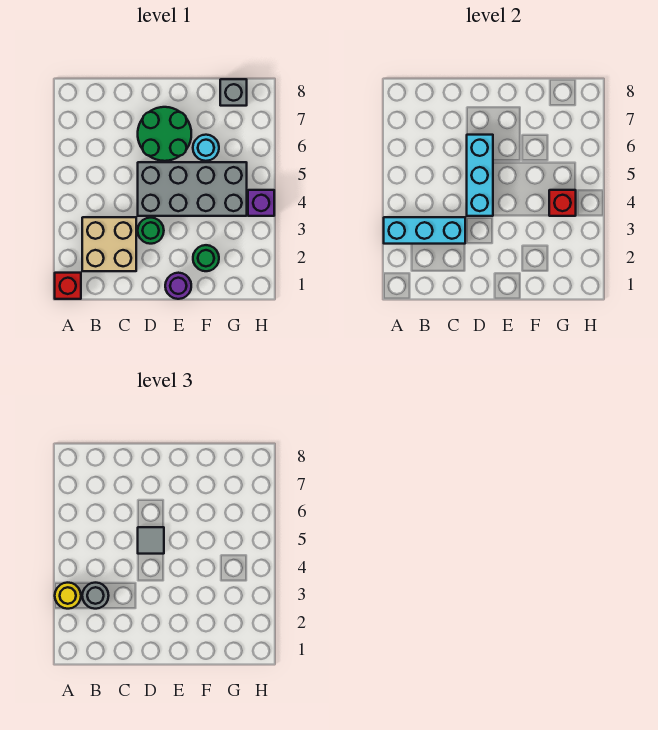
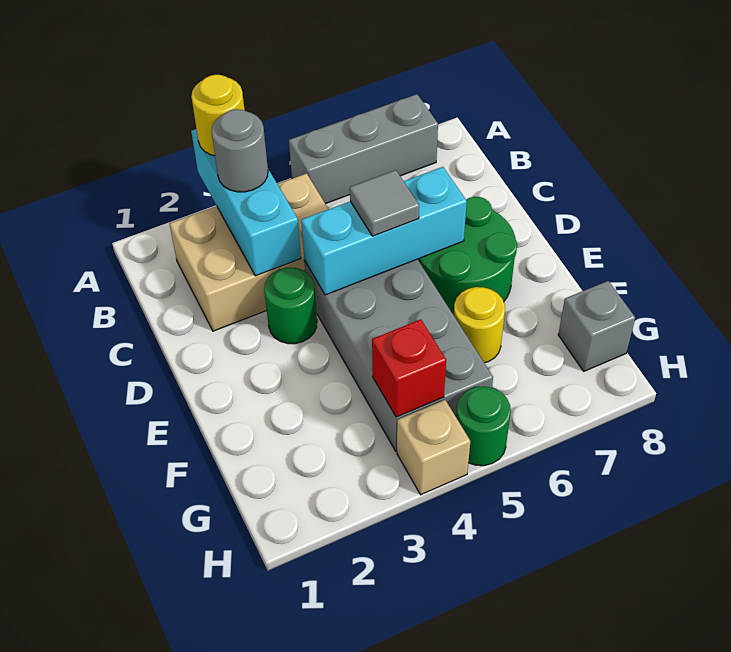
red brick A1 level 1 -> none
none -> grey brick A5:A7 level 1
tan brick B2:C3 level 1 -> tan brick B2:C4 level 1
purple round brick E1 level 1 -> none
green round brick F2 level 1 -> green round brick H5 level 1
cyan round brick F6 level 1 -> yellow round brick F6 level 1
purple brick H4 level 1 -> tan brick H4 level 1

